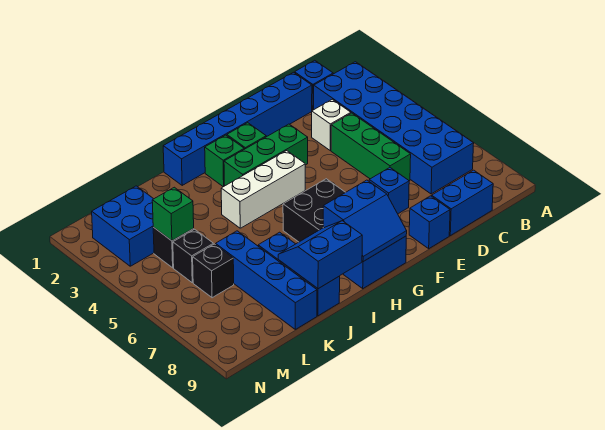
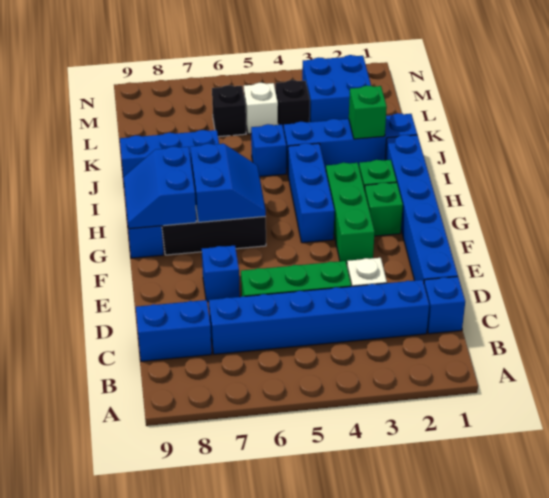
blue brick B2:C7 level 1 -> blue brick C2:C7 level 1
blue brick C9:D9 level 1 -> blue brick C8:C9 level 1
blue brick E9 level 1 -> blue brick J5 level 1
white brick G4:I4 level 1 -> blue brick G4:I4 level 1
blue slope I8:J9 level 2 top 9 -> blue slope G6:H7 level 2 top 7
blue brick K6:K9 level 1 -> blue brick J1:J4 level 1
green brick L4 level 2 -> green brick J2 level 2
black brick L5 level 1 -> white brick L5 level 1

